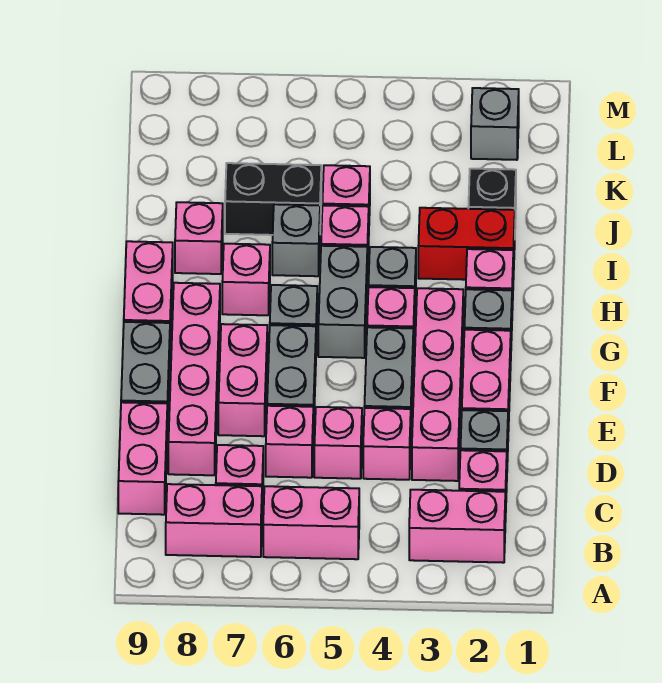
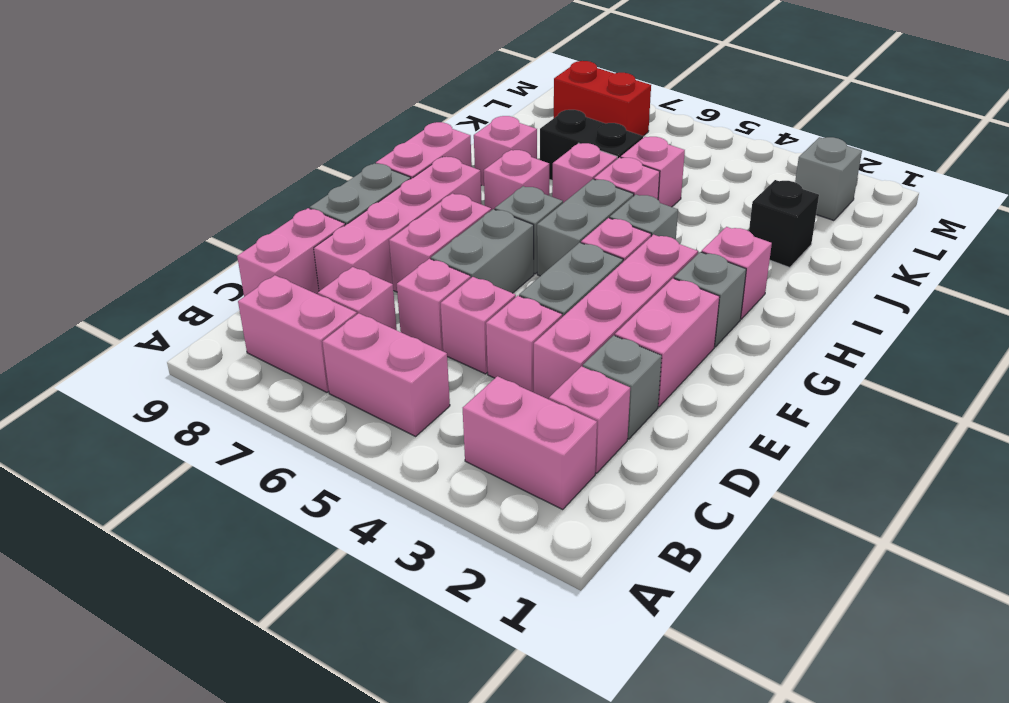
red brick I2:I3 level 1 -> red brick L7:L8 level 1
grey brick I6 level 1 -> pink brick I6 level 1

